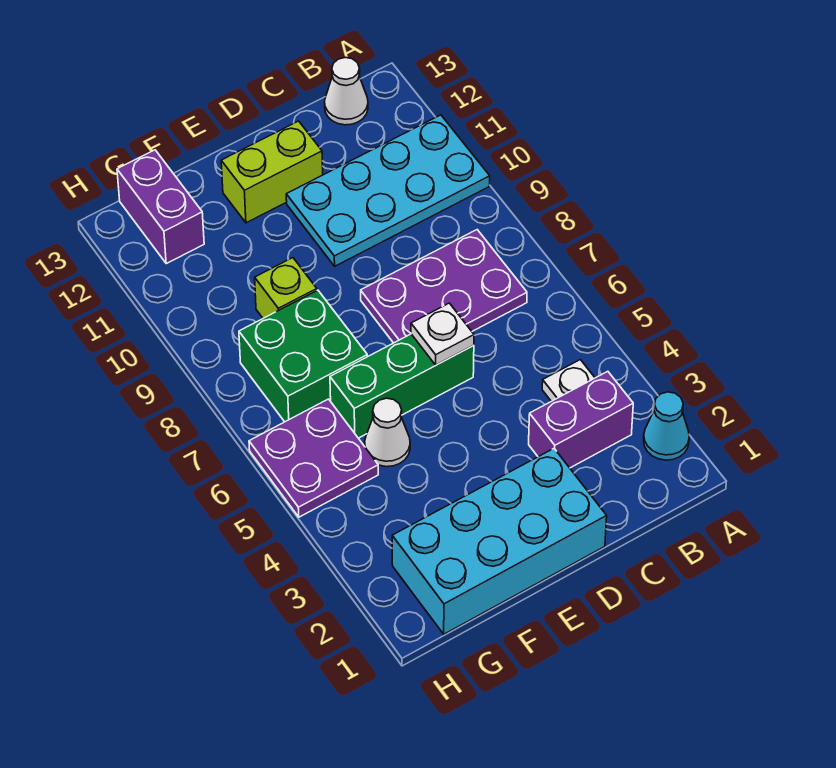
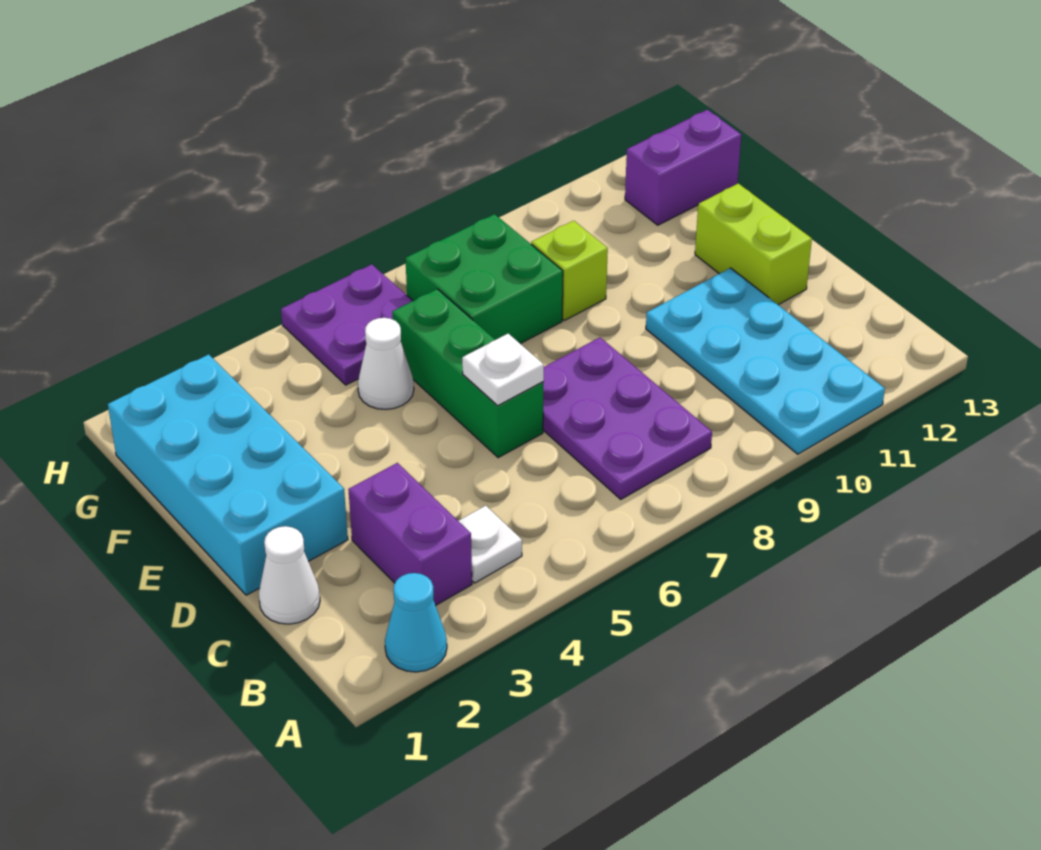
white cone B13 level 1 -> white cone C1 level 1

